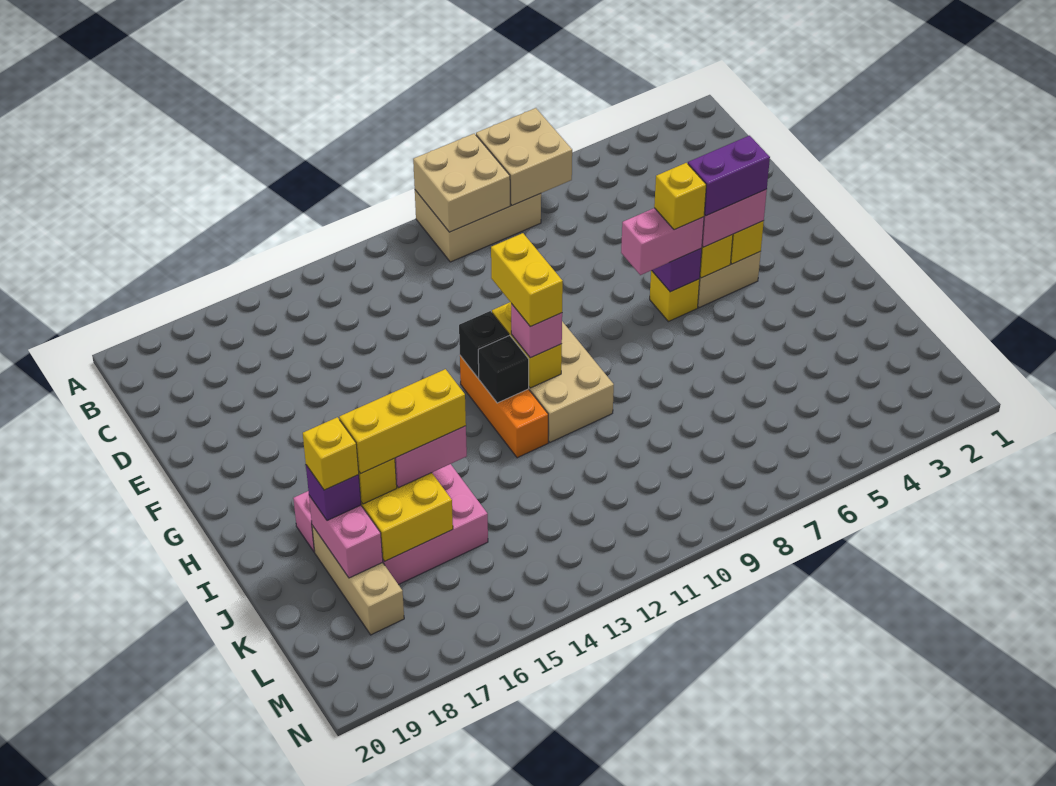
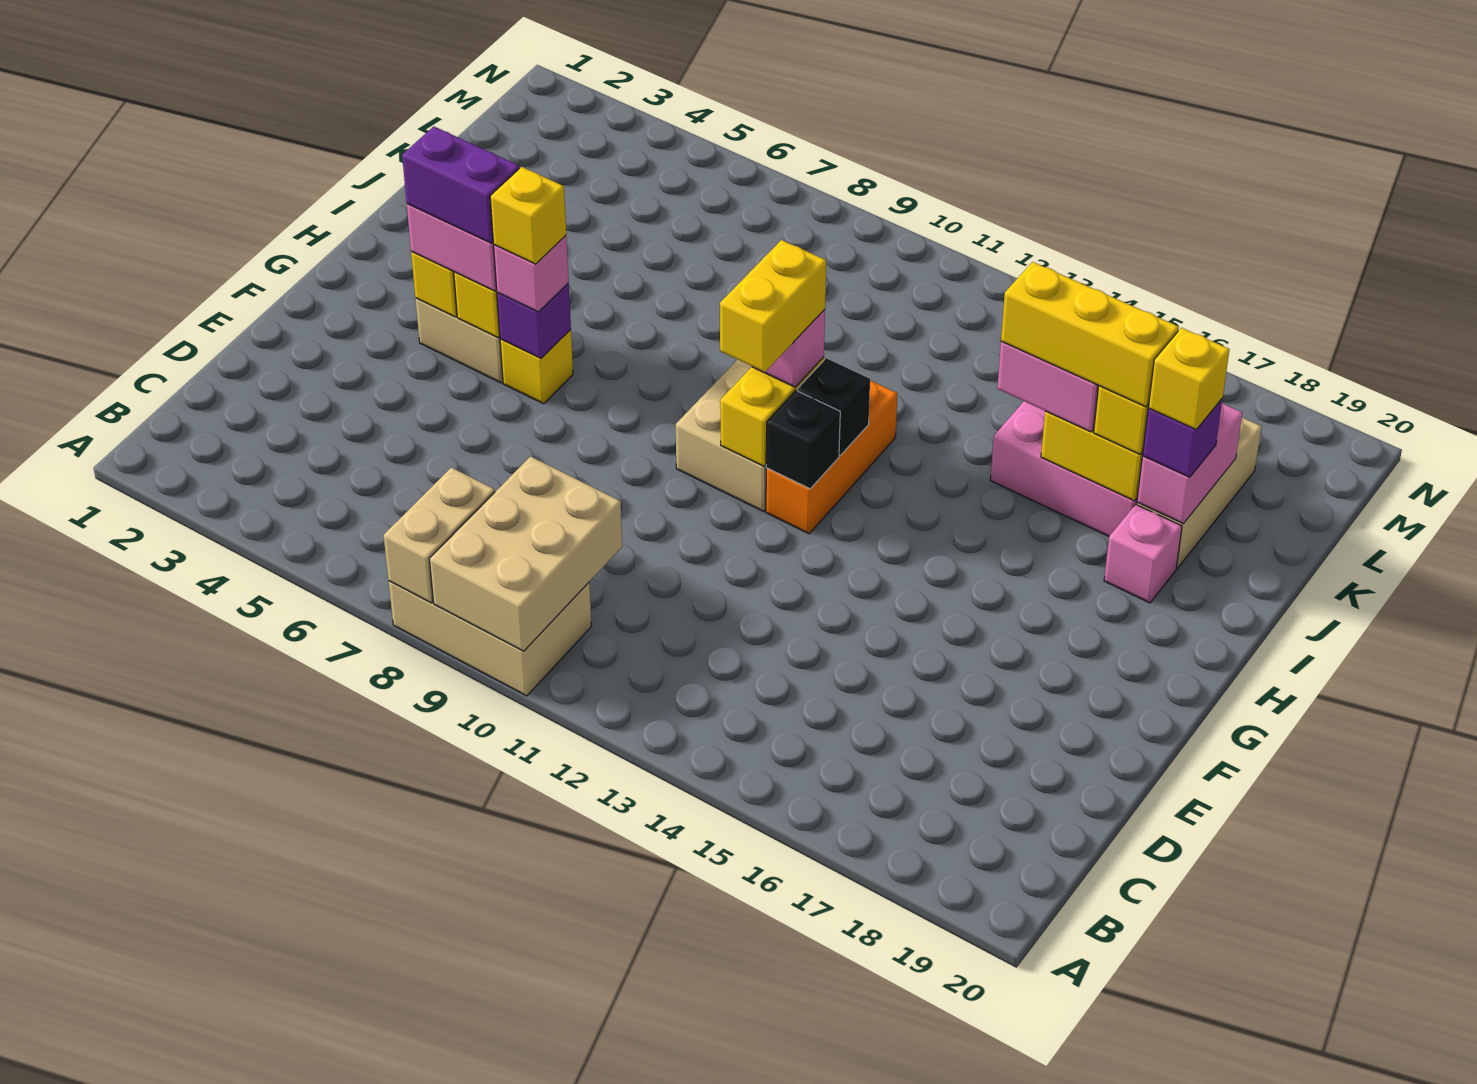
tan brick A7:B8 level 2 -> tan brick A8:B8 level 2
tan brick A9:B10 level 2 -> tan brick A9:C10 level 2
pink brick G6:G7 level 3 -> pink brick G6 level 3

